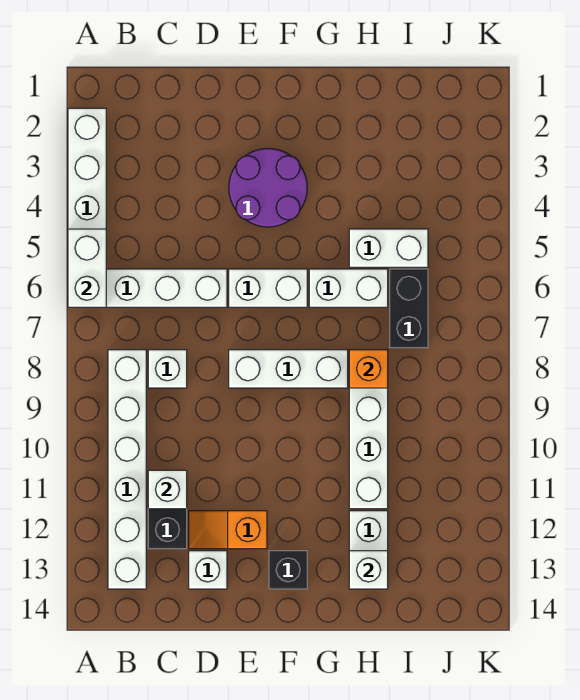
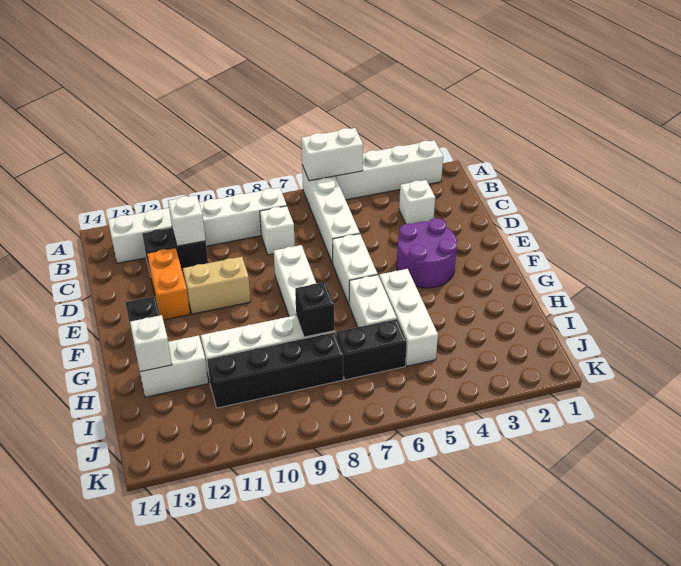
orange slope D12:E12 level 1 top E -> orange brick D12:E12 level 1
white brick D13 level 1 -> white brick C3 level 1
none -> tan brick E10:E11 level 1
white brick H5:I5 level 1 -> white brick G5:I5 level 1
orange brick H8 level 2 -> black brick H8 level 2
none -> black brick I8:I11 level 1

